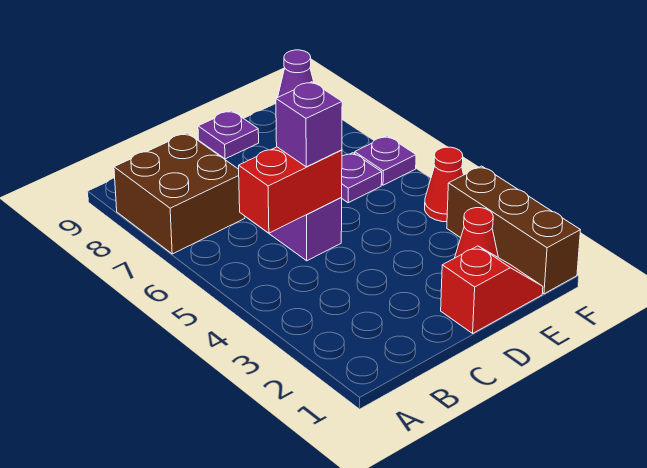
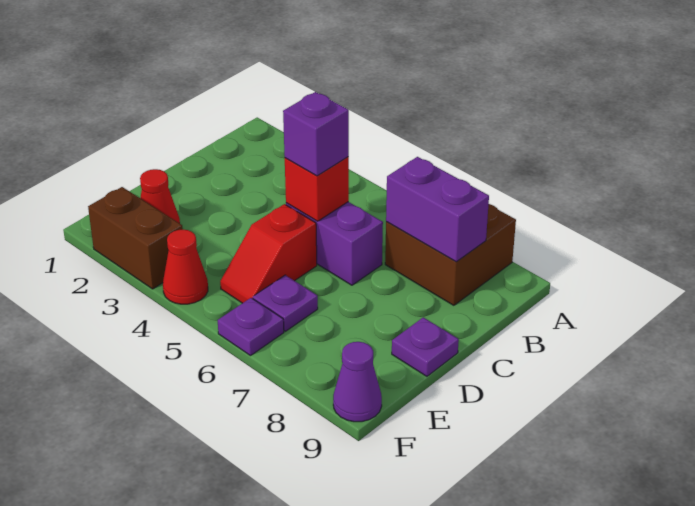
red brick B5:C5 level 2 -> red brick C5 level 2
none -> purple brick B7:B8 level 2
red slope D1:E1 level 1 top D -> red slope D5:E5 level 1 top D
brown brick F1:F3 level 1 -> brown brick F2:F3 level 1

